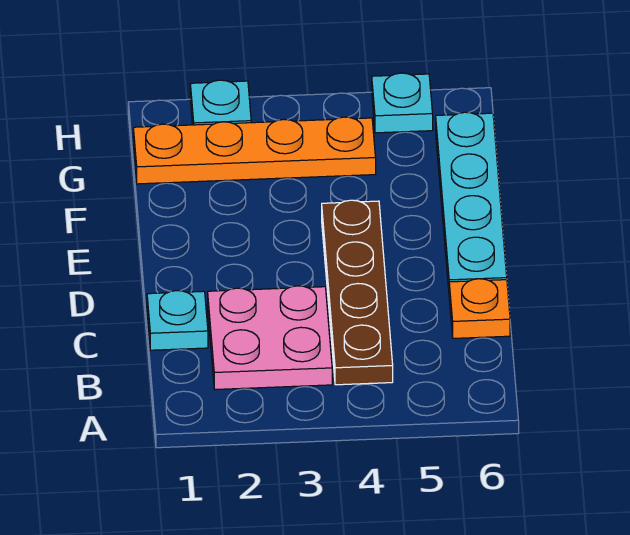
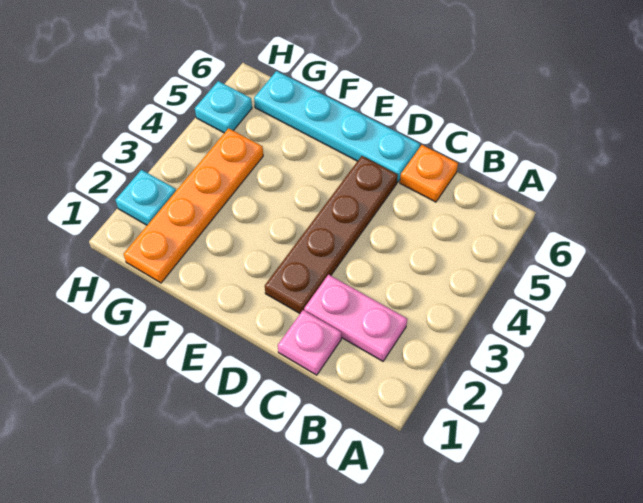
pink plate B2:C3 level 1 -> pink plate B2:C2 level 1
brown plate B4:E4 level 1 -> brown plate D2:D5 level 1
cyan plate C1 level 1 -> pink plate C1 level 1

